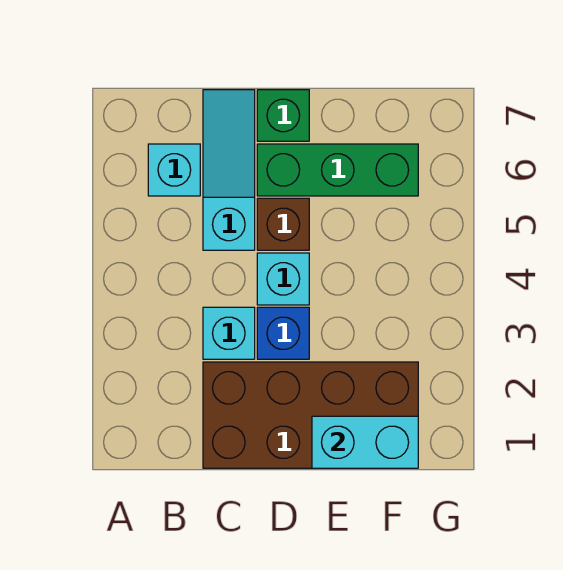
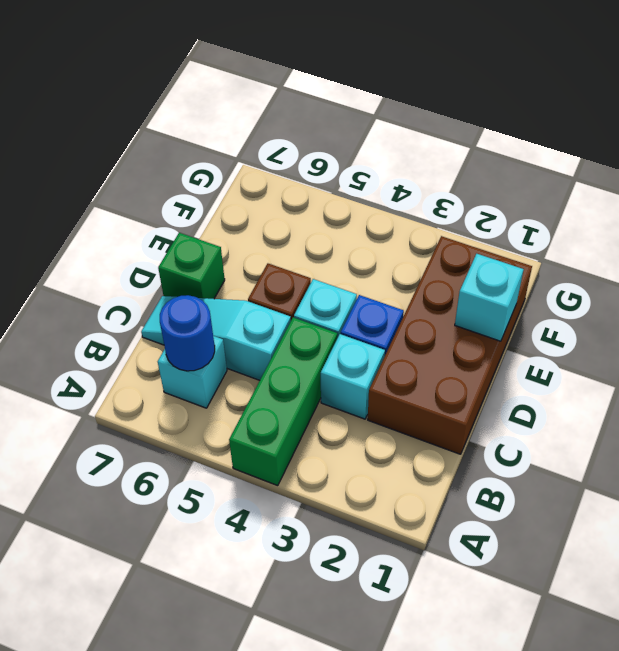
none -> blue round brick B6 level 2
green brick D6:F6 level 1 -> green brick A4:C4 level 1
cyan brick E1:F1 level 2 -> cyan brick E1 level 2

